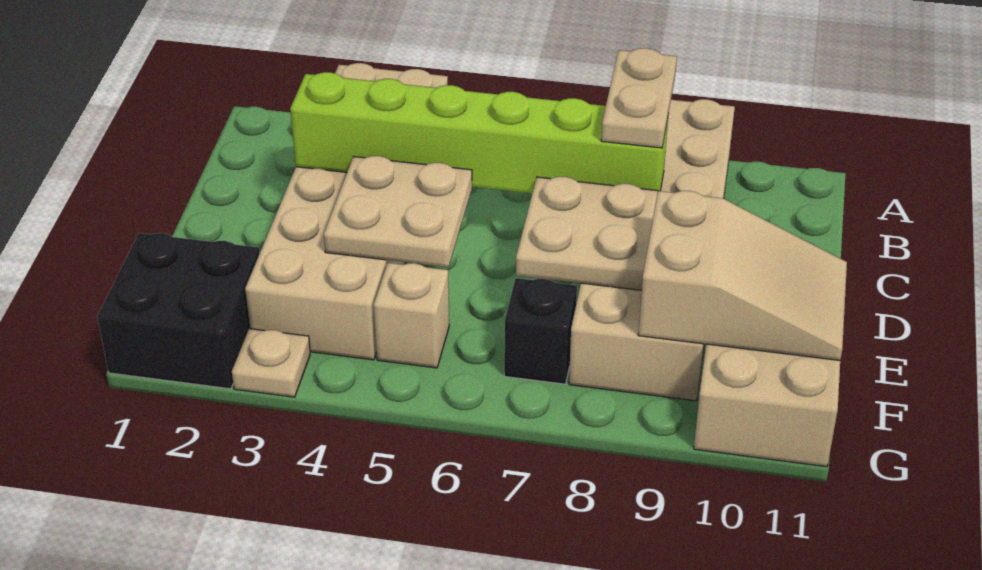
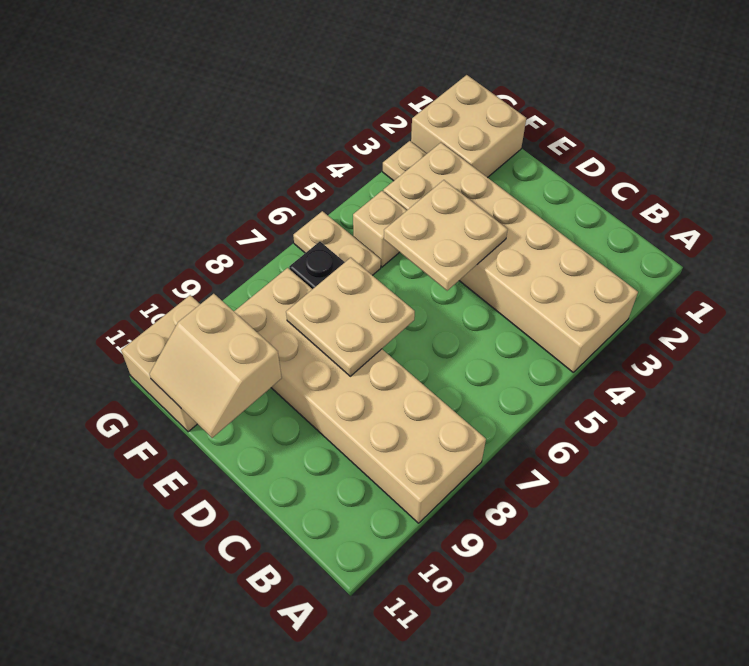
tan plate B8:C8 level 3 -> tan plate F6:G6 level 1
lime brick C3:C8 level 2 -> none
tan slope E9:F11 level 2 top 9 -> tan slope E10:F11 level 2 top 10
black brick F1:G2 level 1 -> tan brick F1:G2 level 1

